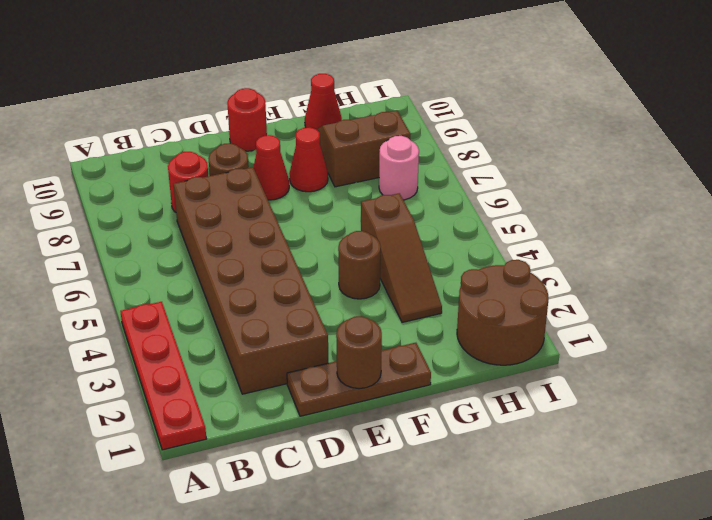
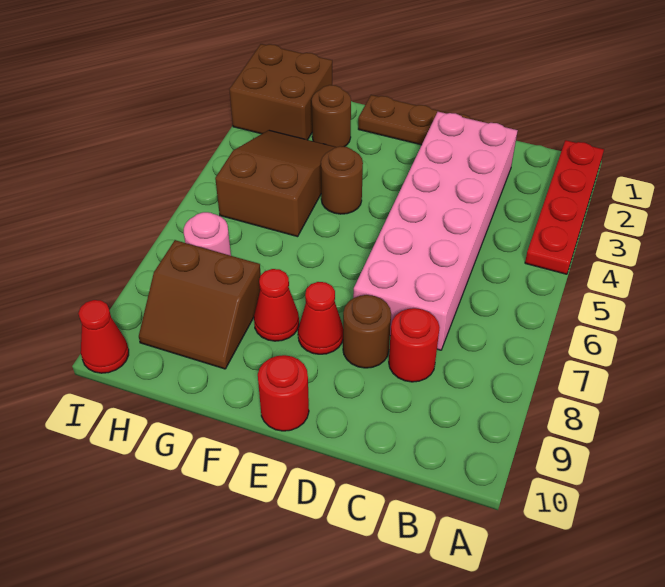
brown brick C2:D7 level 1 -> pink brick C2:D7 level 1
brown round brick E1 level 2 -> brown round brick G2 level 1
brown slope G3:G5 level 1 top 5 -> brown slope G3:H5 level 1 top 5
red cone G10 level 1 -> red cone I10 level 1
brown round brick H1:I2 level 1 -> brown brick H1:I2 level 1

